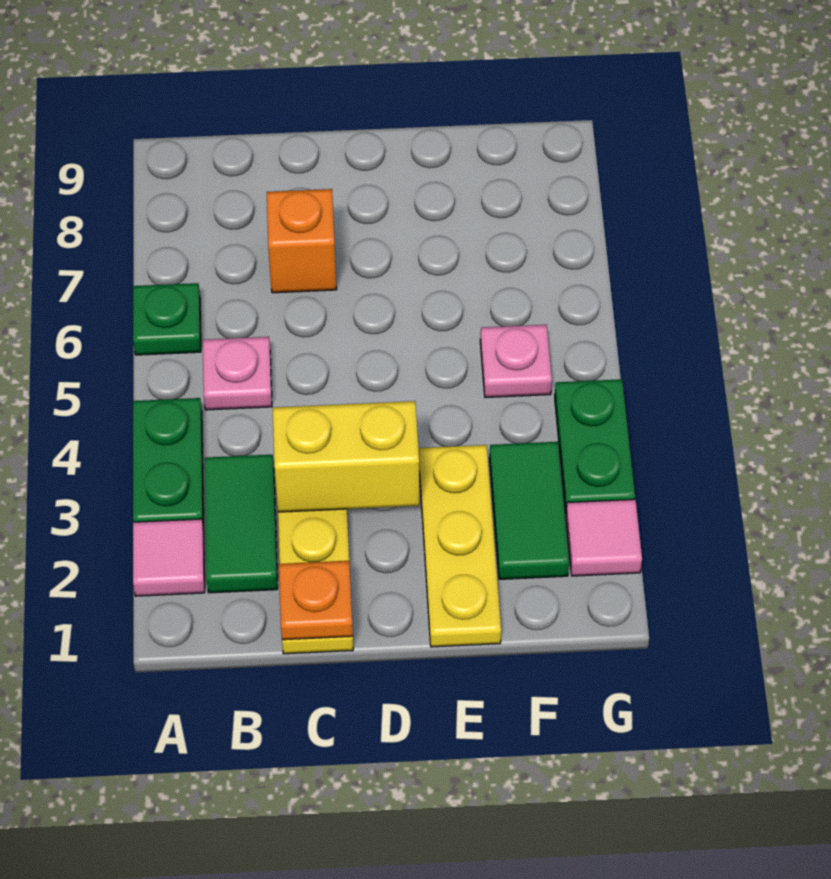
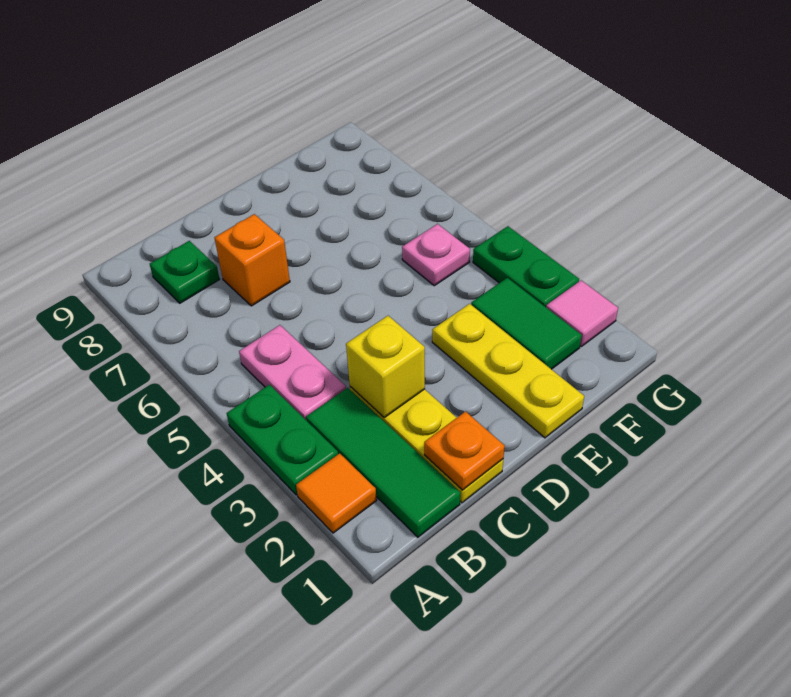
pink tile A2 level 1 -> orange tile A2 level 1
green plate A6 level 1 -> green plate B8 level 1
green tile B2:B3 level 1 -> green tile B1:B3 level 1
pink plate B5 level 1 -> pink plate B4:B5 level 1
yellow brick C3:D3 level 2 -> yellow brick C3 level 2

